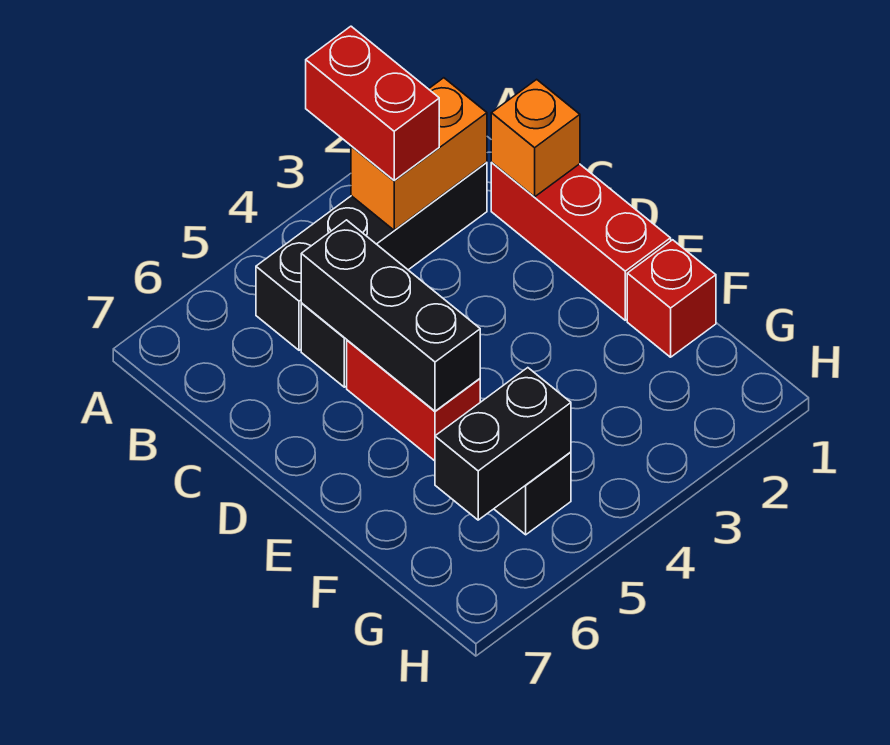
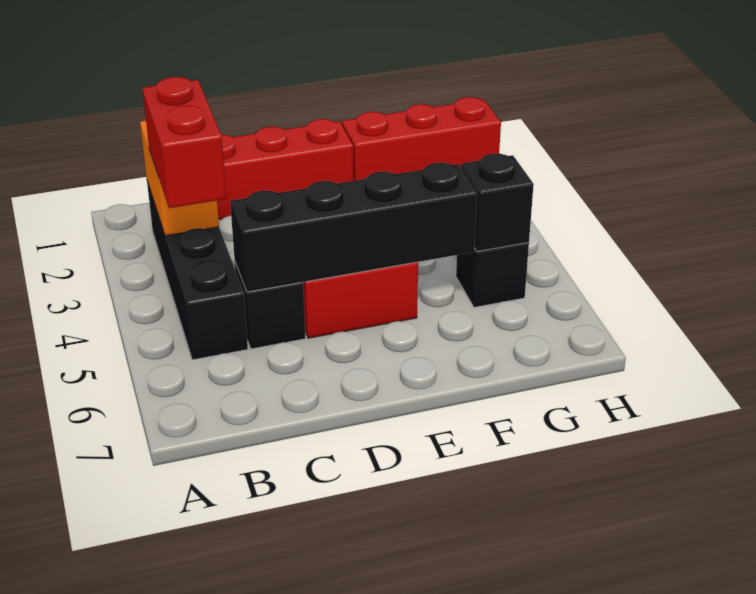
red brick A3:B3 level 3 -> red brick B3:B4 level 3
orange brick C1 level 2 -> none
black brick C5:E5 level 2 -> black brick C5:F5 level 2
red brick F1 level 1 -> red brick F1:H1 level 1
black brick G5:G6 level 2 -> black brick G5 level 2

